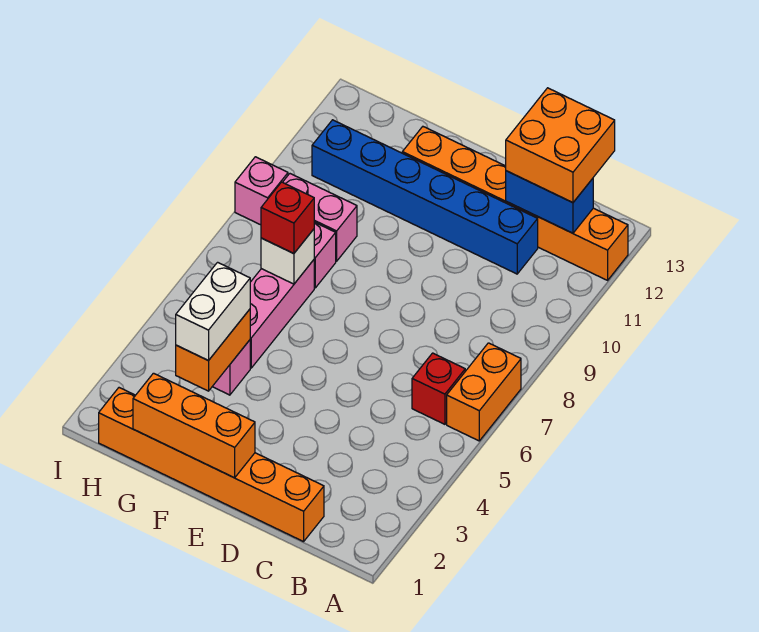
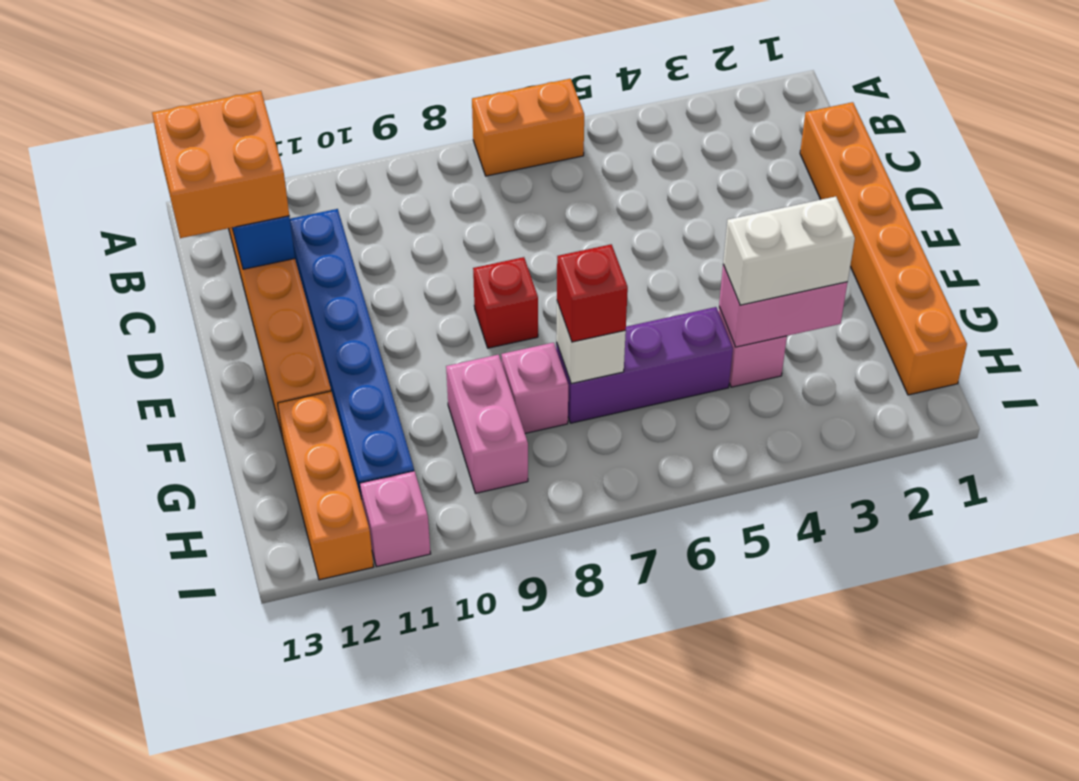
red brick B6 level 1 -> red brick E8 level 1
orange brick E1:G1 level 2 -> orange brick G12:I12 level 1
orange brick G3:G4 level 2 -> pink brick G3:G4 level 2
pink brick G5:G7 level 1 -> purple brick G5:G7 level 1
pink brick I9 level 1 -> pink brick I11 level 1

